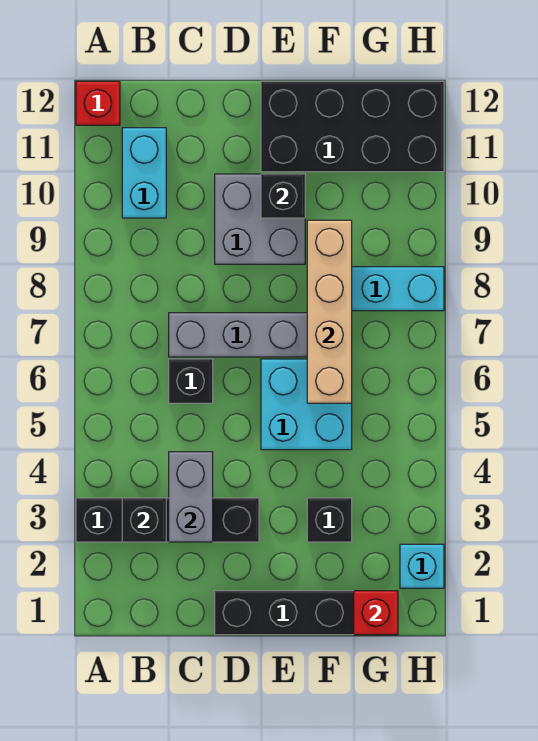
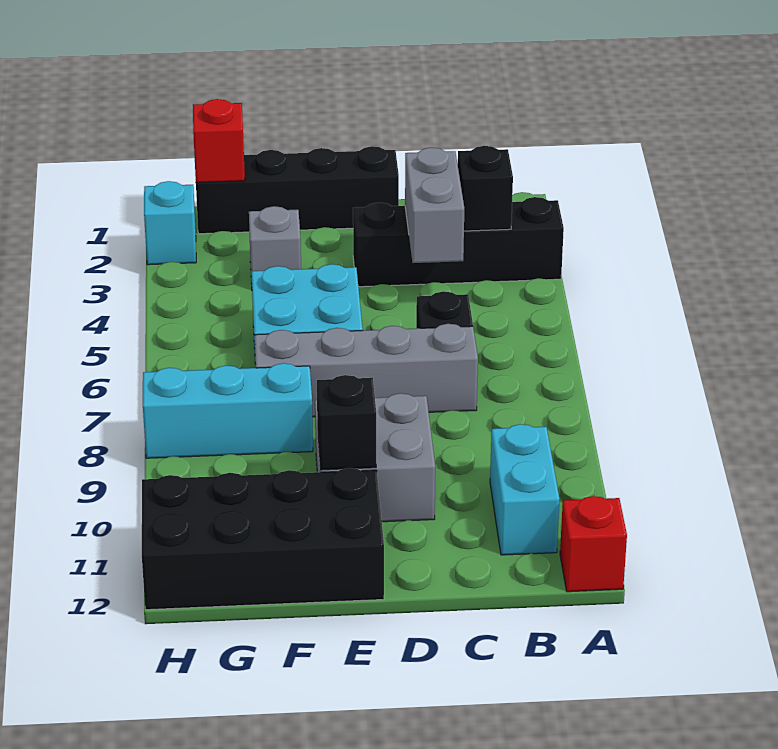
black brick F3 level 1 -> grey brick F3 level 1
tan brick F6:F9 level 2 -> none

